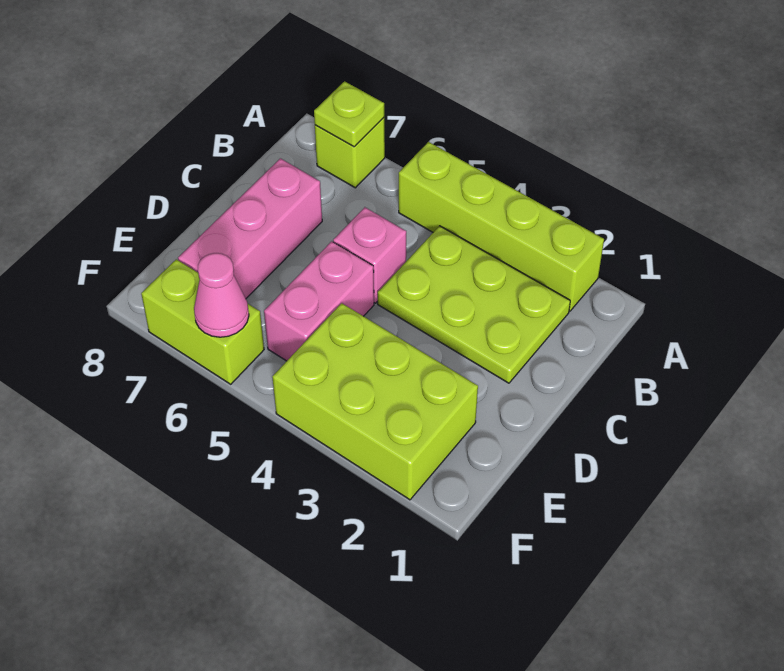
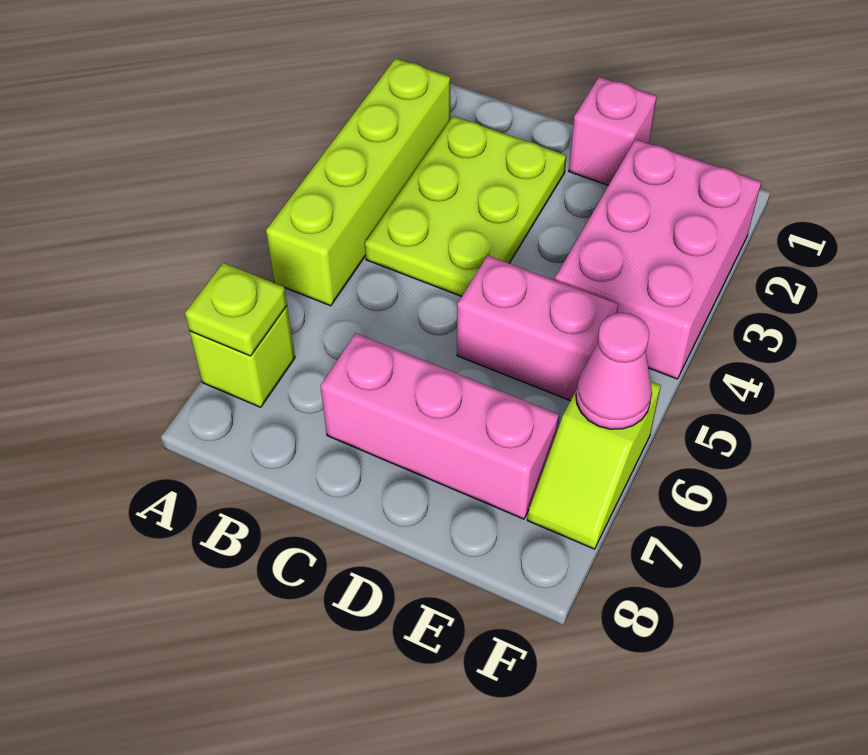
pink brick C5 level 1 -> pink brick D1 level 1
lime brick E2:F4 level 1 -> pink brick E2:F4 level 1
lime brick F6:F7 level 1 -> lime slope F6:F7 level 1 top 6

